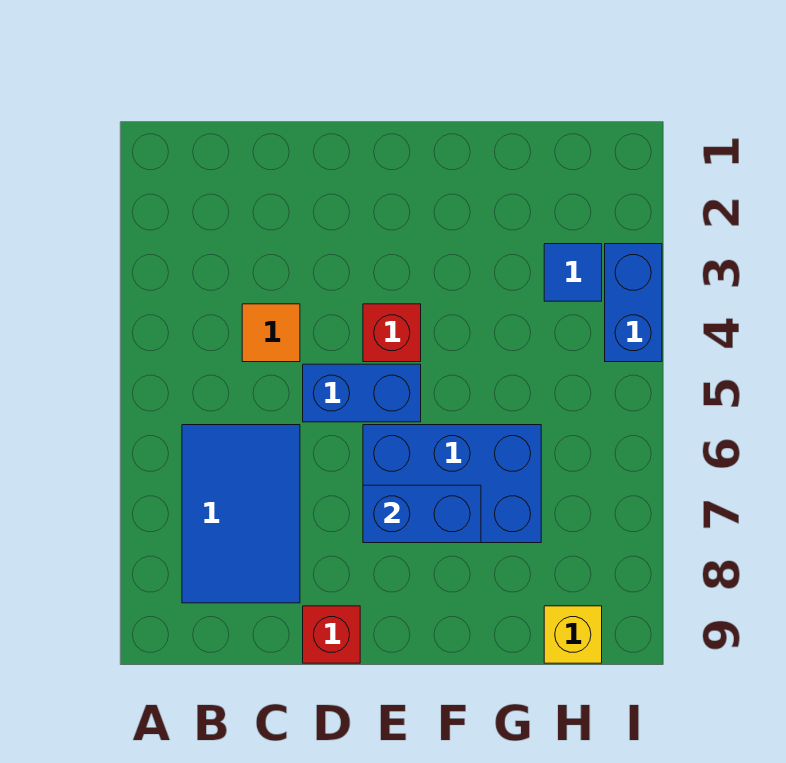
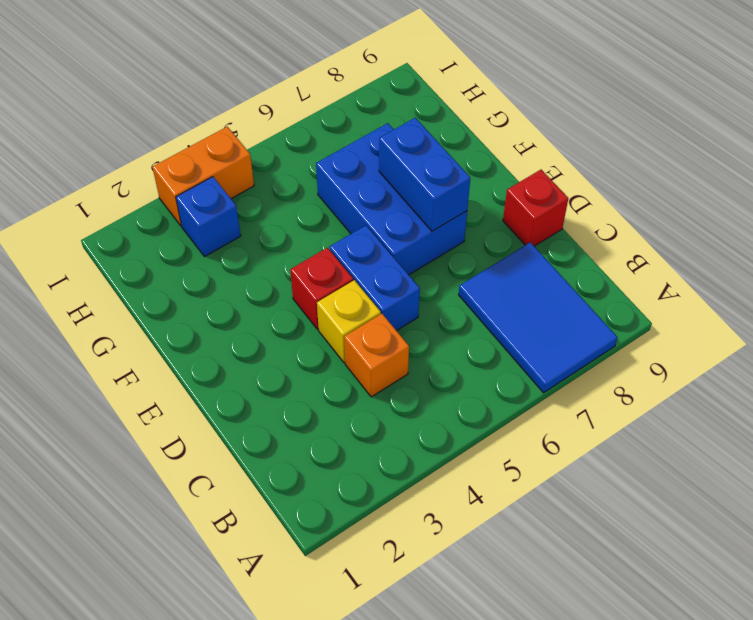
blue tile B6:C8 level 1 -> blue tile A7:C8 level 1
orange tile C4 level 1 -> orange brick C4 level 1
blue tile H3 level 1 -> blue brick H3 level 1
yellow brick H9 level 1 -> yellow brick D4 level 1
blue brick I3:I4 level 1 -> orange brick I3:I4 level 1

